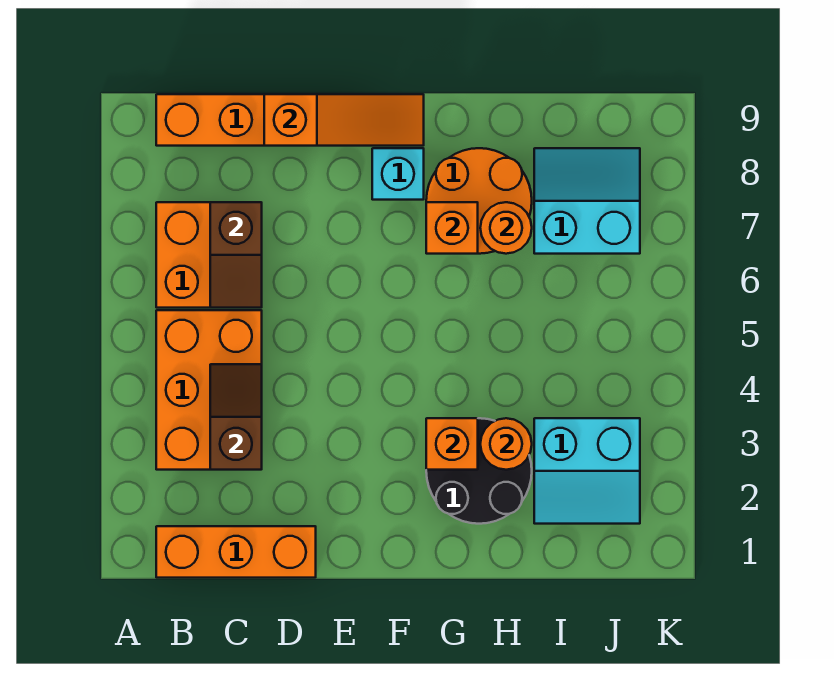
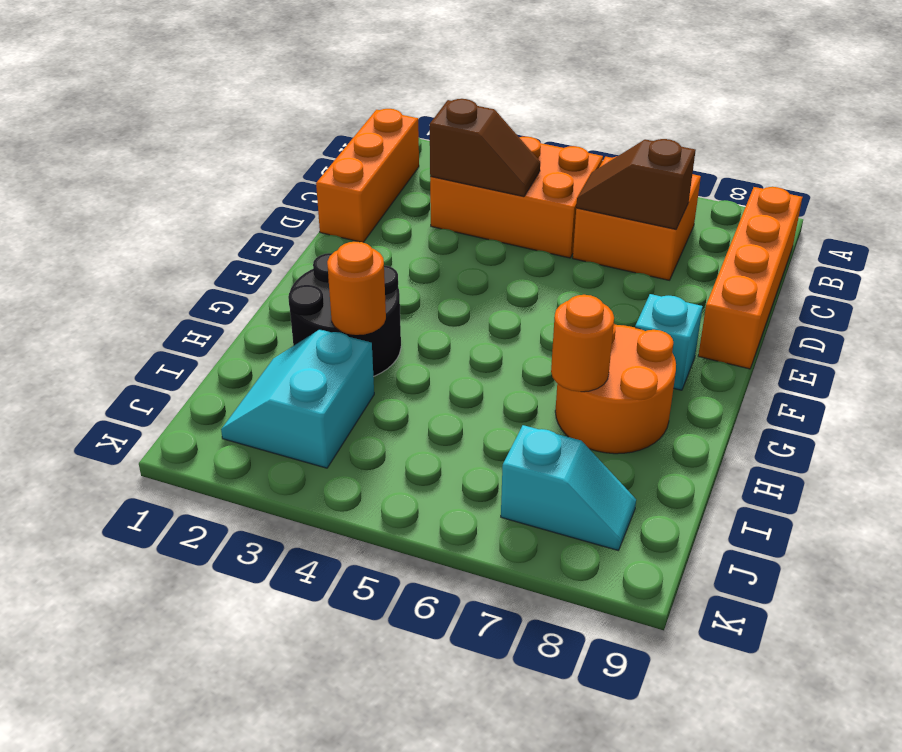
orange slope D9:F9 level 2 top D -> none
orange brick G3 level 2 -> none
orange brick G7 level 2 -> none
cyan slope I7:J8 level 1 top 7 -> cyan slope J7:J8 level 1 top 7

